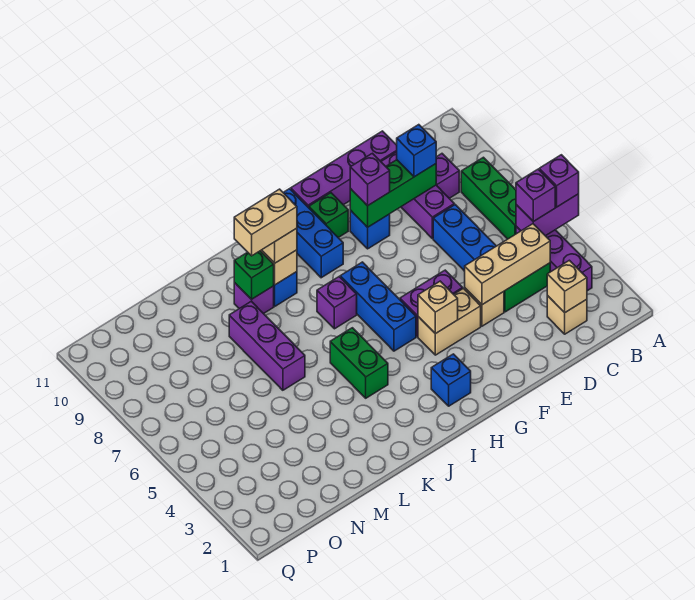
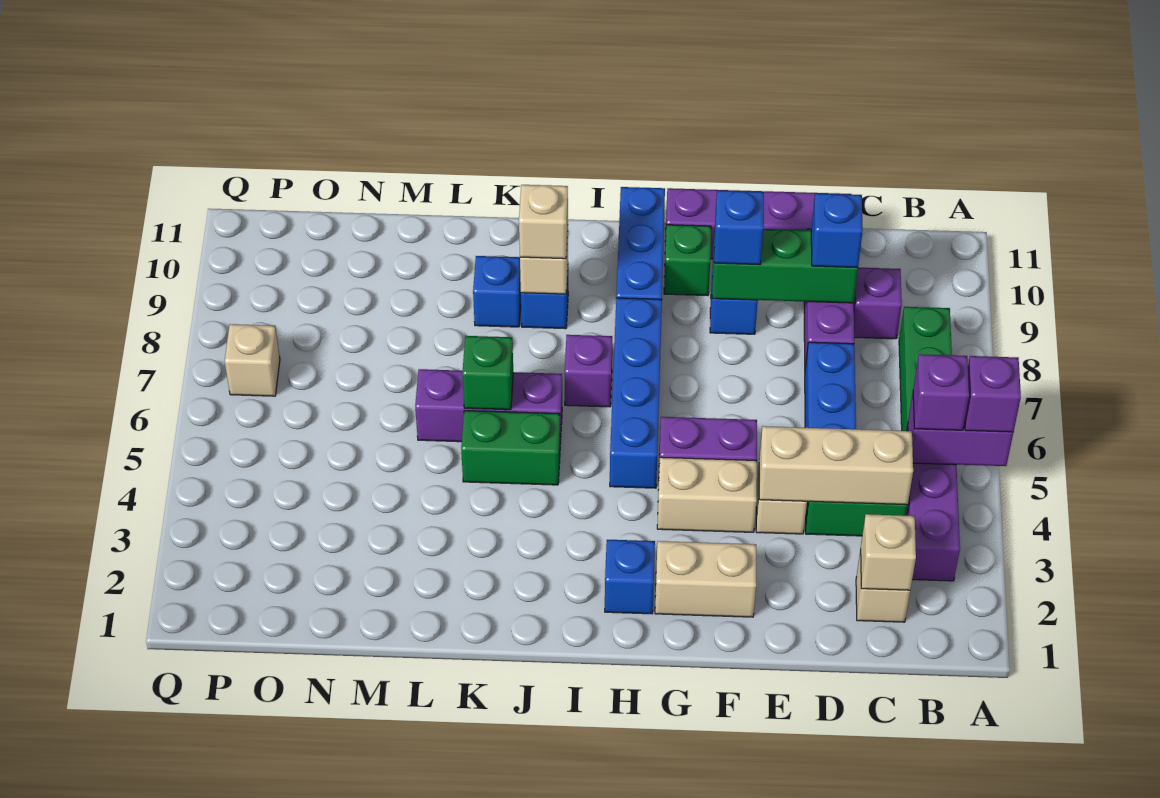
purple brick F9 level 3 -> blue brick F9 level 3
tan brick G4 level 2 -> tan brick P7 level 1
blue brick H5:H7 level 1 -> blue brick H5:H8 level 1
green brick J4:J5 level 1 -> green brick J5:K5 level 1
tan brick J9:K9 level 4 -> tan brick F2:G2 level 1
purple brick K9 level 1 -> blue brick K9 level 1
green brick K9 level 2 -> green brick K6 level 2
purple brick L6:L8 level 1 -> purple brick J6:L6 level 1

